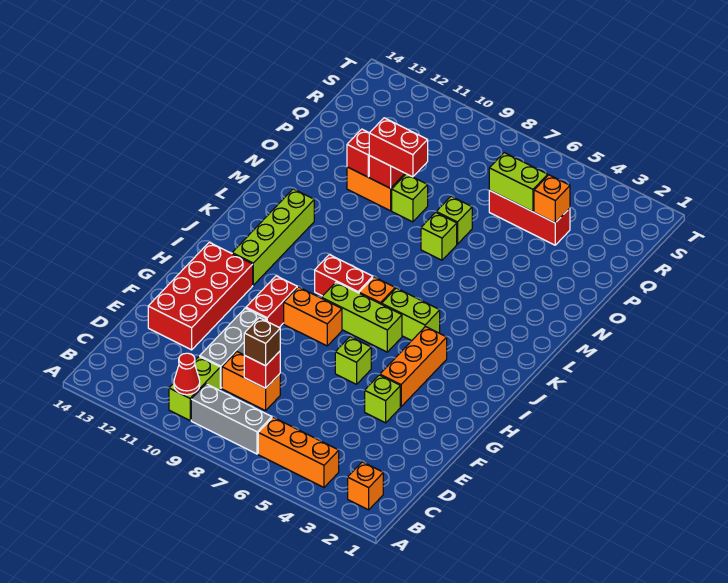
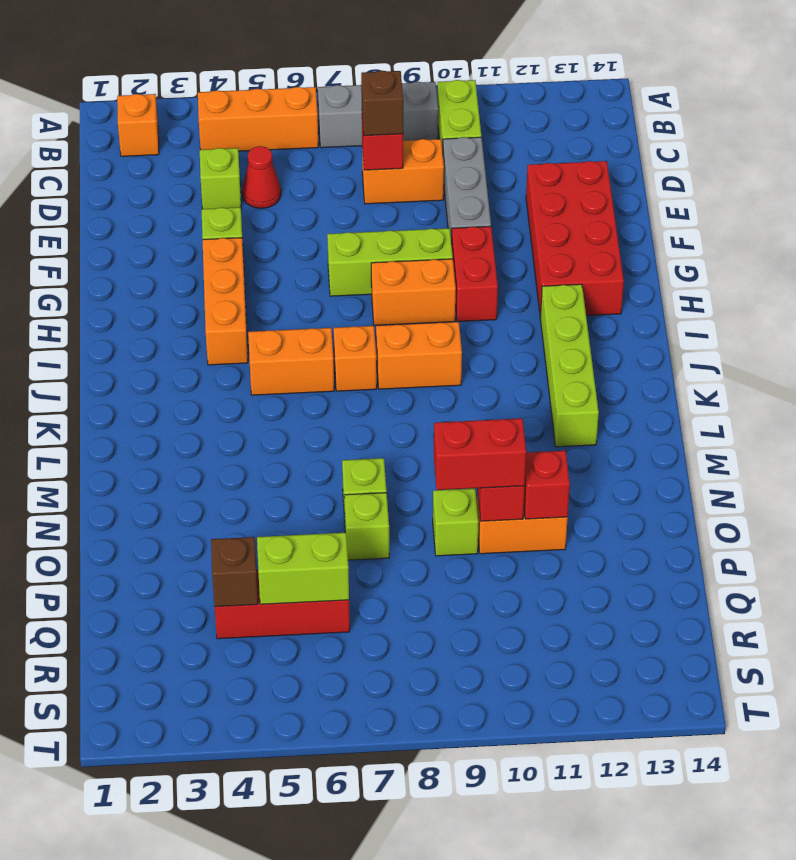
red cone B10 level 2 -> red cone D5 level 1
lime brick G6 level 1 -> lime brick D4 level 1
lime brick I6:I8 level 1 -> lime brick G7:G9 level 1
lime brick J5:J6 level 1 -> orange brick J5:J6 level 1
red brick J8:J9 level 1 -> orange brick J8:J9 level 1
orange brick Q4 level 2 -> brown brick Q4 level 2

